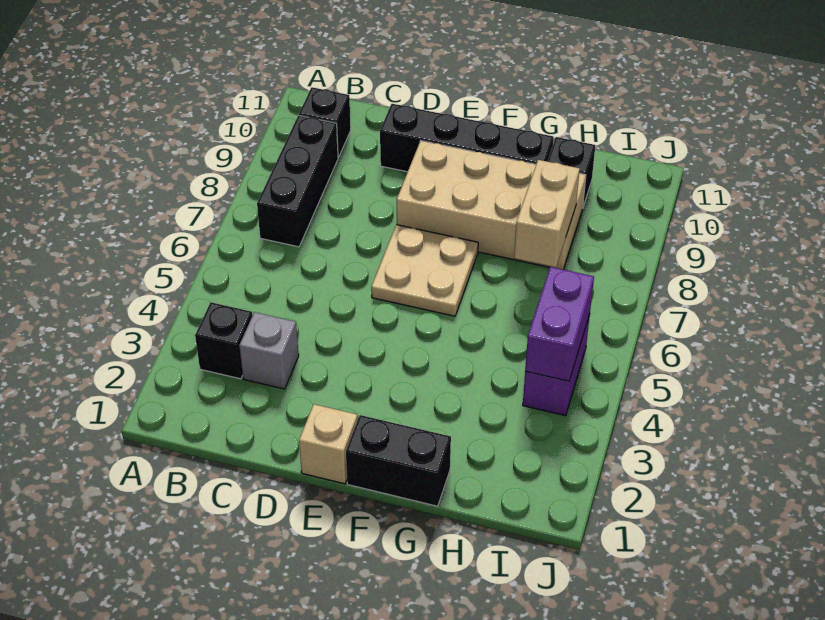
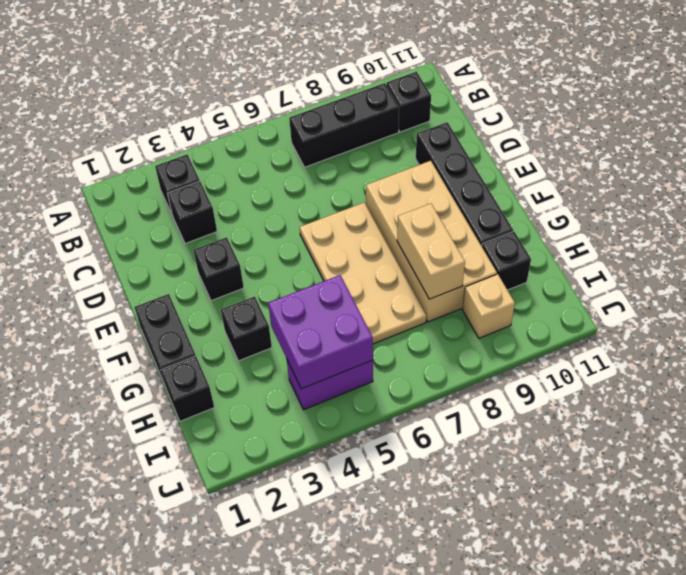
grey brick C3 level 1 -> black brick C3 level 1
tan brick E1 level 1 -> tan brick I9 level 1
none -> black brick E3 level 1
tan plate E6:F7 level 1 -> tan plate E6:H7 level 1
none -> black brick G3 level 1
none -> black brick H1 level 1
tan brick H7:H8 level 2 -> tan brick G8:H8 level 2
purple brick I4:I5 level 2 -> purple brick H4:I5 level 2

